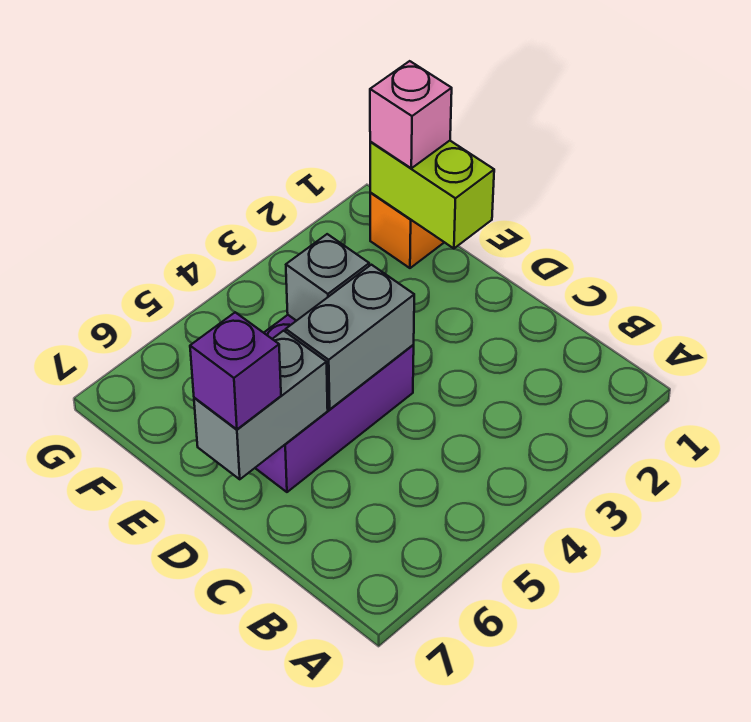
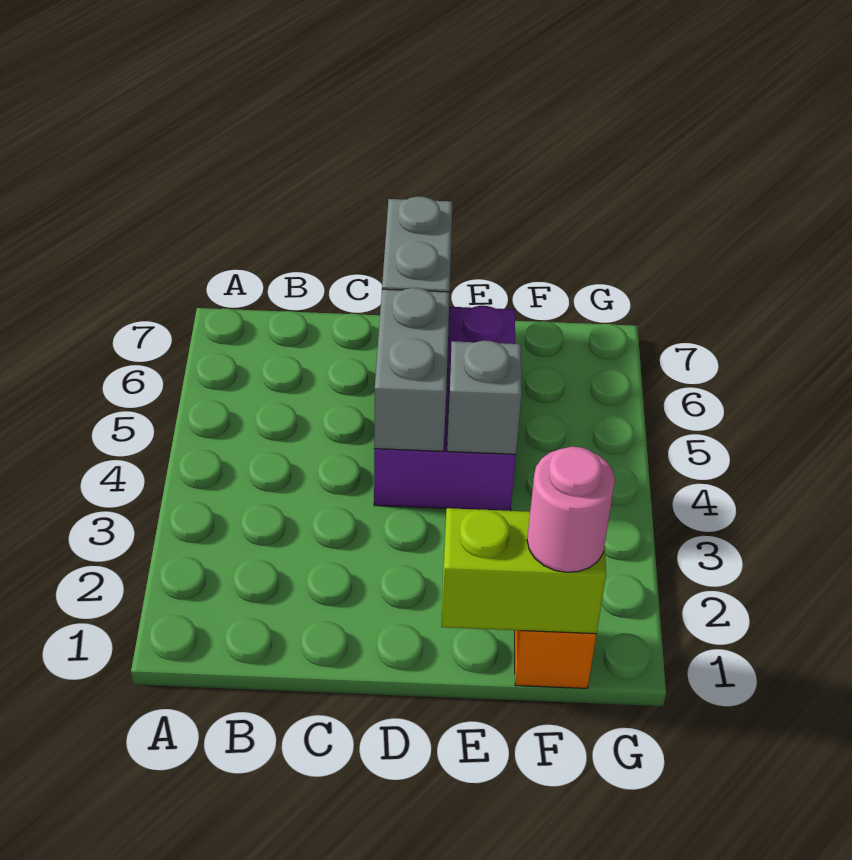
purple brick D7 level 3 -> none
pink brick F1 level 3 -> pink round brick F1 level 3

